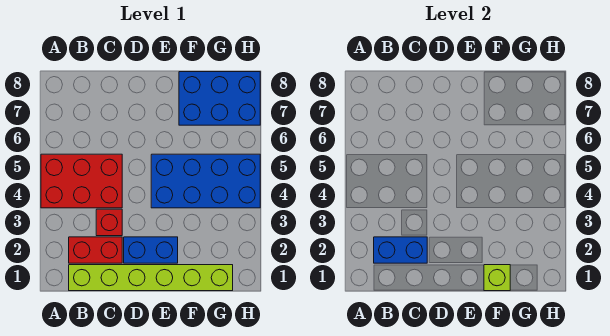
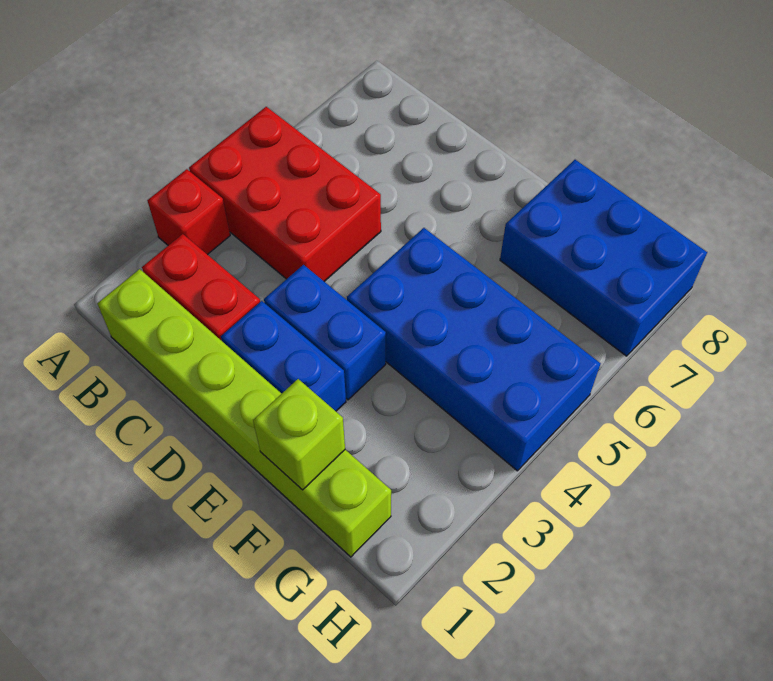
blue brick B2:C2 level 2 -> blue brick D3:E3 level 1
red brick C3 level 1 -> red brick A3 level 1

